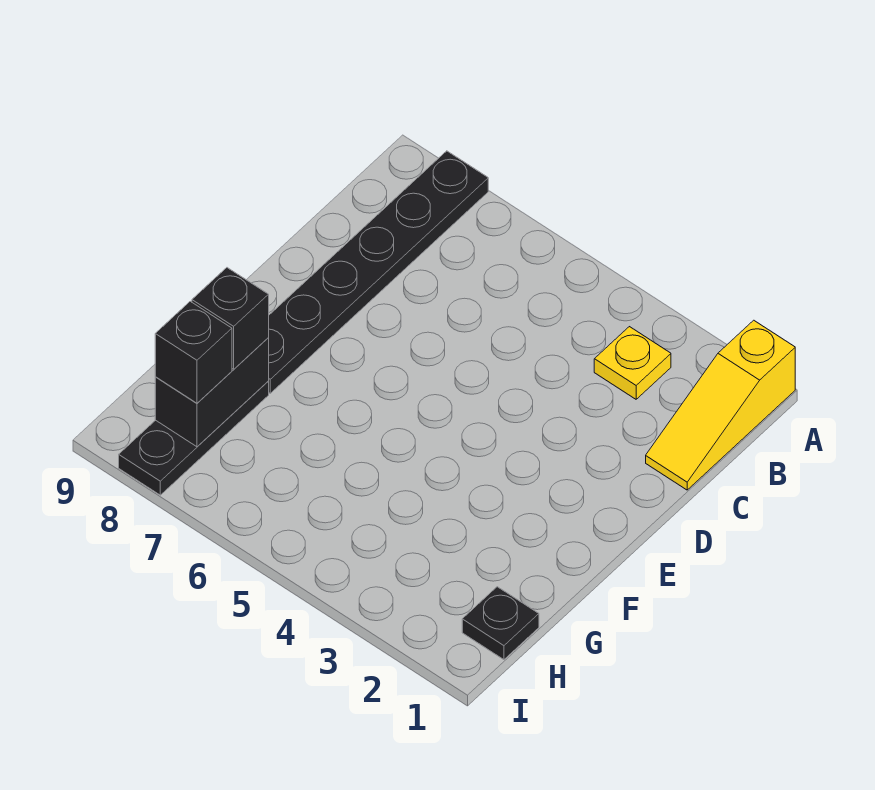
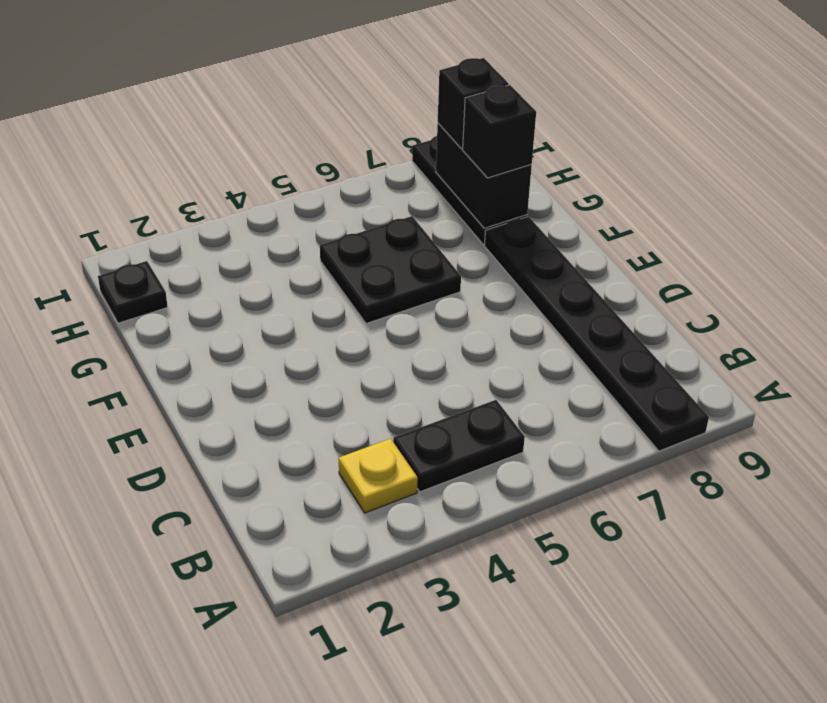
yellow slope A1:C1 level 1 top A -> none
none -> black plate B4:B5 level 1
none -> black plate F5:G6 level 1

